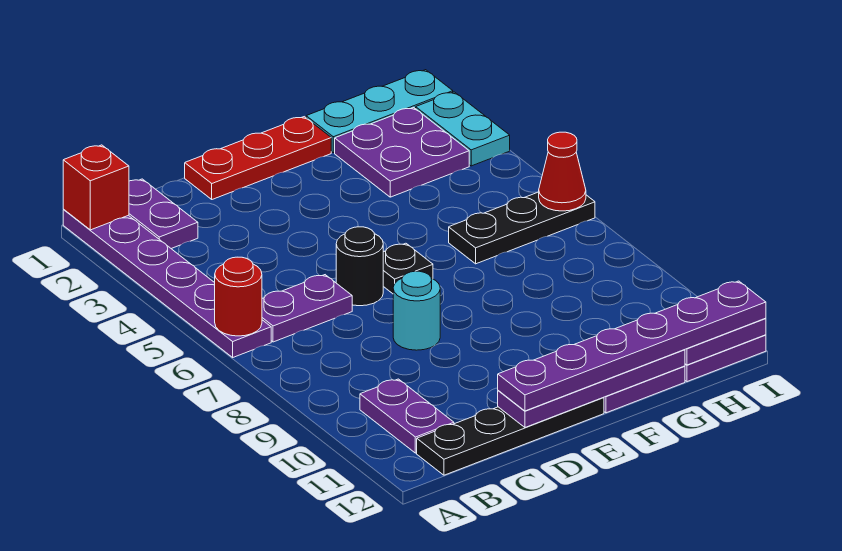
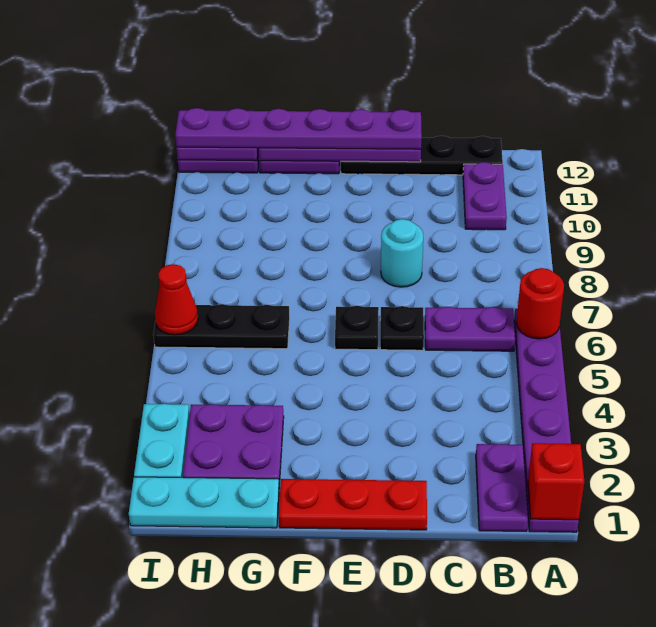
black round brick D6 level 1 -> black plate D6 level 1

